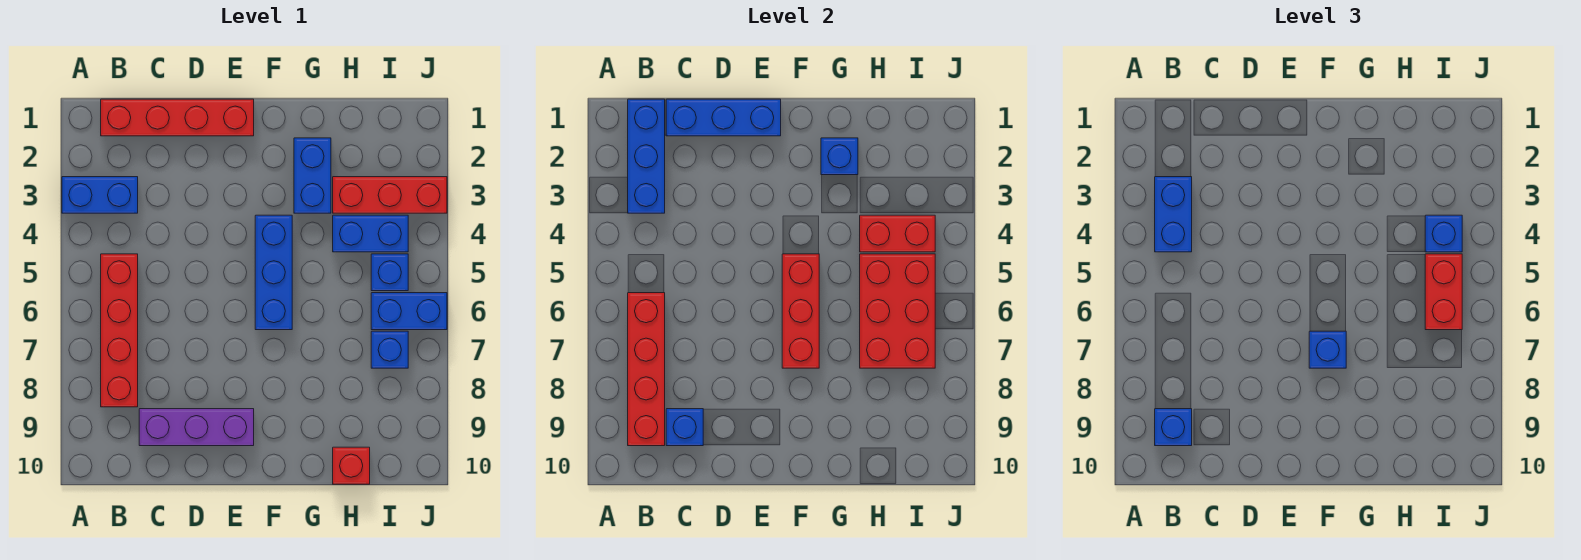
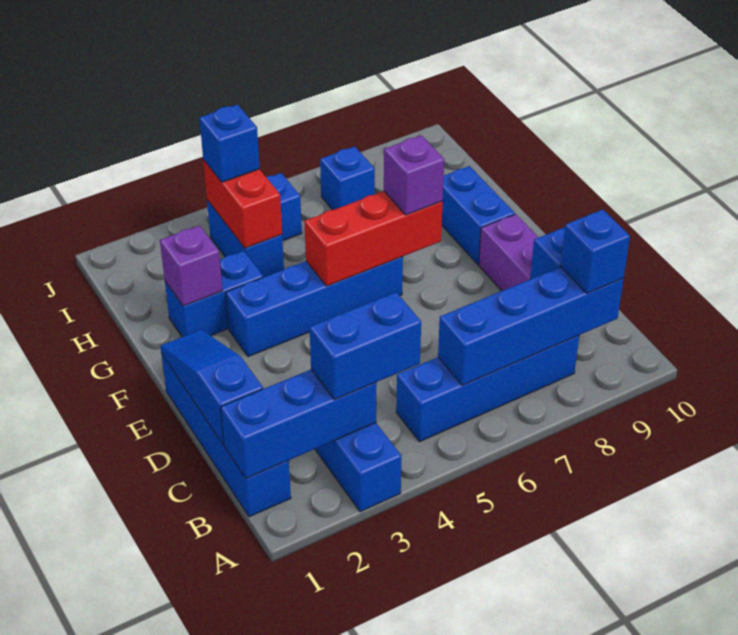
red brick B1:E1 level 1 -> blue brick B1:E1 level 1
red brick B5:B8 level 1 -> blue brick B5:B8 level 1
red brick B6:B9 level 2 -> blue brick B6:B9 level 2
blue brick C1:E1 level 2 -> blue slope C1:E1 level 2 top C
blue brick F4:F6 level 1 -> blue brick F3:F6 level 1
blue brick F7 level 3 -> purple brick F7 level 3
blue brick G2 level 2 -> purple brick G2 level 2
red brick H3:J3 level 1 -> none
red brick H5:I7 level 2 -> none
red brick H10 level 1 -> none
red brick I5:I6 level 3 -> none
blue brick I6:J6 level 1 -> blue brick F9:G9 level 1

